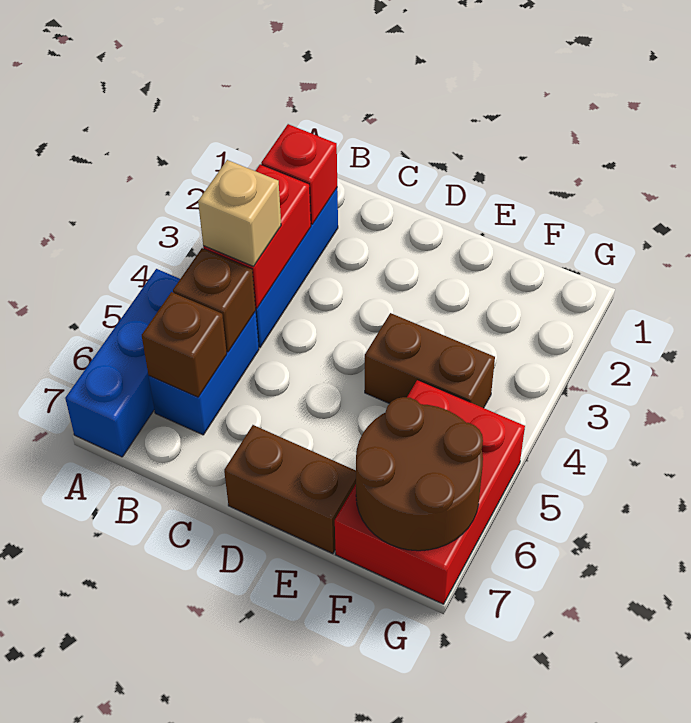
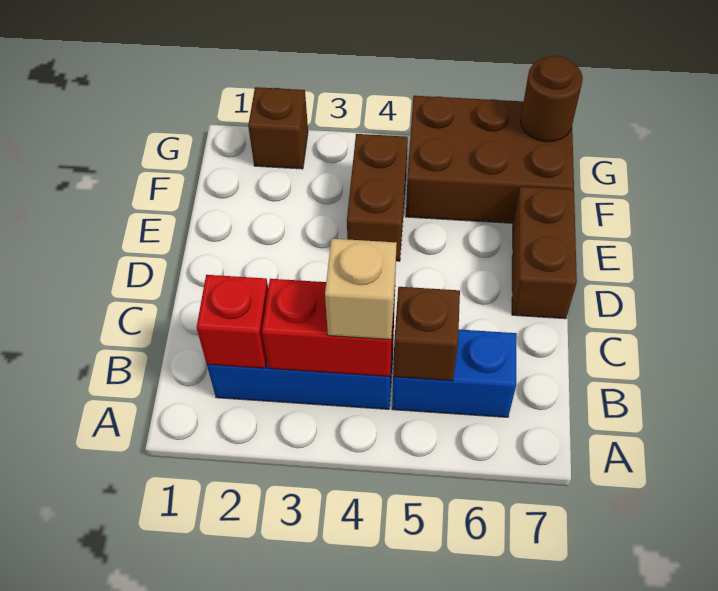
blue brick A5:A7 level 1 -> none
brown brick B6 level 2 -> brown brick G2 level 1
red brick F5:G7 level 1 -> brown brick F5:G7 level 1
brown round brick F6:G7 level 2 -> brown round brick G7 level 2

